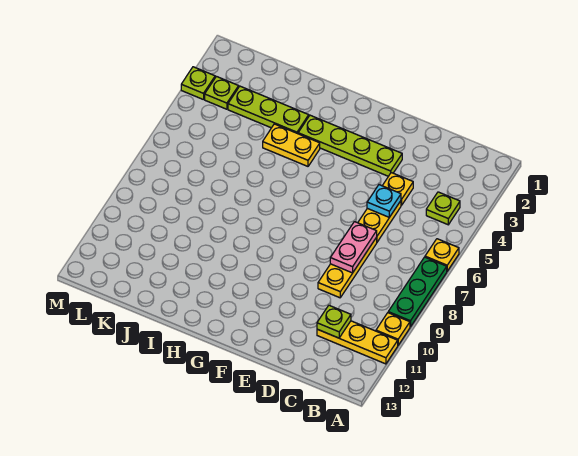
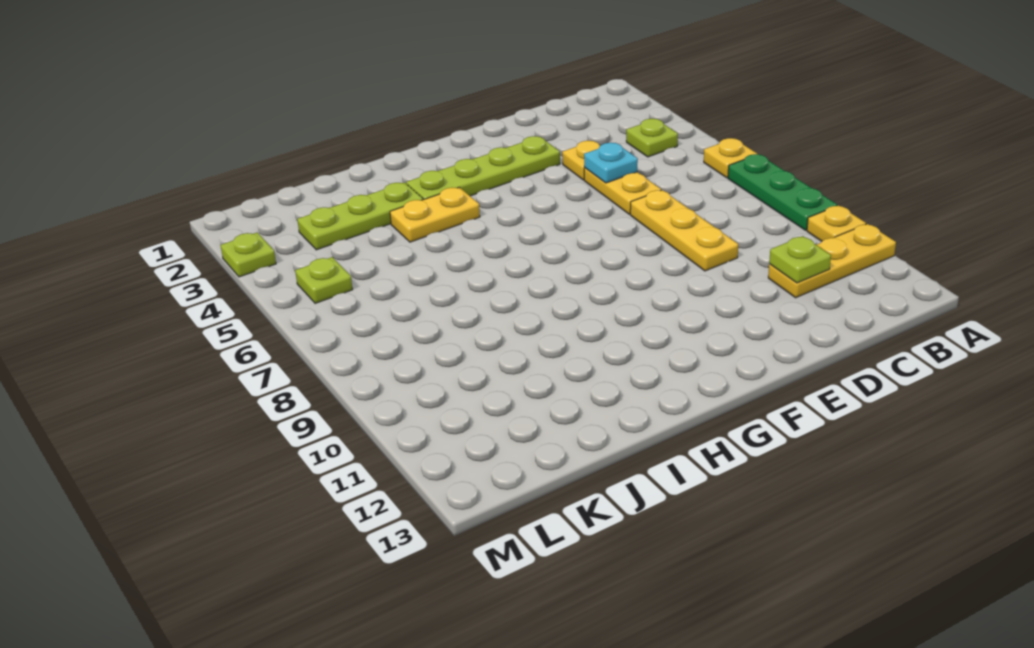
pink plate D7:D8 level 2 -> none
lime plate L3 level 1 -> lime plate L5 level 1

